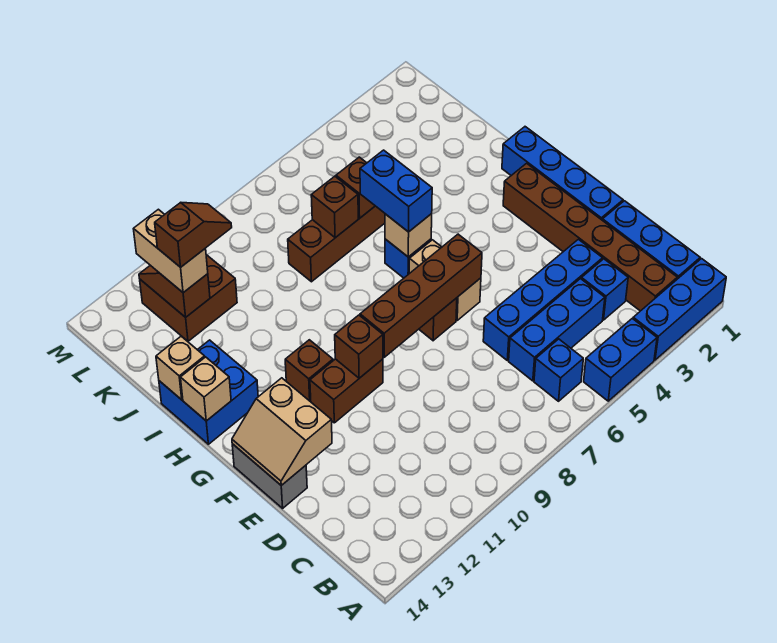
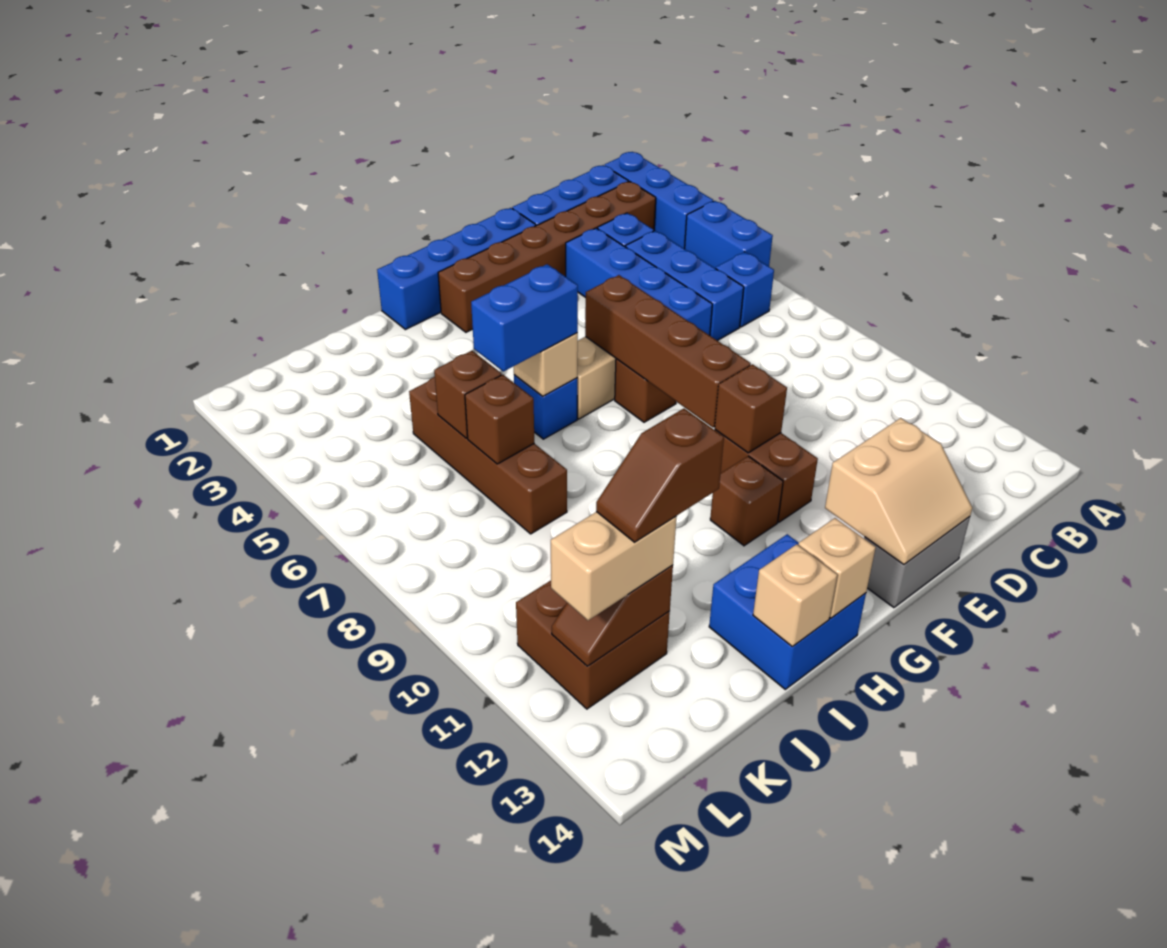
brown slope K11:K12 level 4 top 12 -> brown slope J12:K12 level 4 top J

